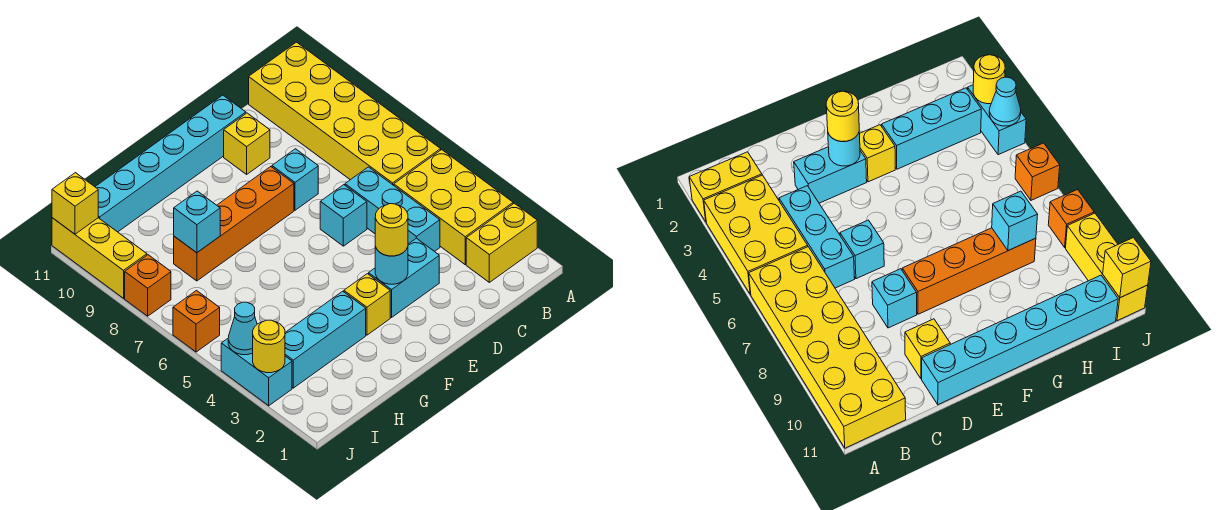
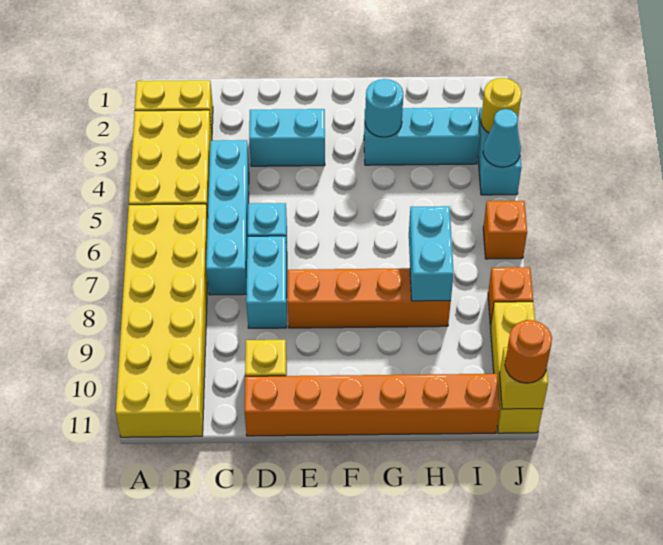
cyan brick C4:C6 level 1 -> cyan brick C4:C7 level 1
cyan brick D8 level 1 -> cyan brick D7:D8 level 1
cyan brick D11:I11 level 1 -> orange brick D11:I11 level 1
cyan round brick E3 level 2 -> cyan round brick G3 level 2
yellow round brick E3 level 3 -> none
yellow brick F3 level 1 -> none
cyan brick H8 level 2 -> cyan brick H7:H8 level 2
none -> orange round brick J11 level 3

